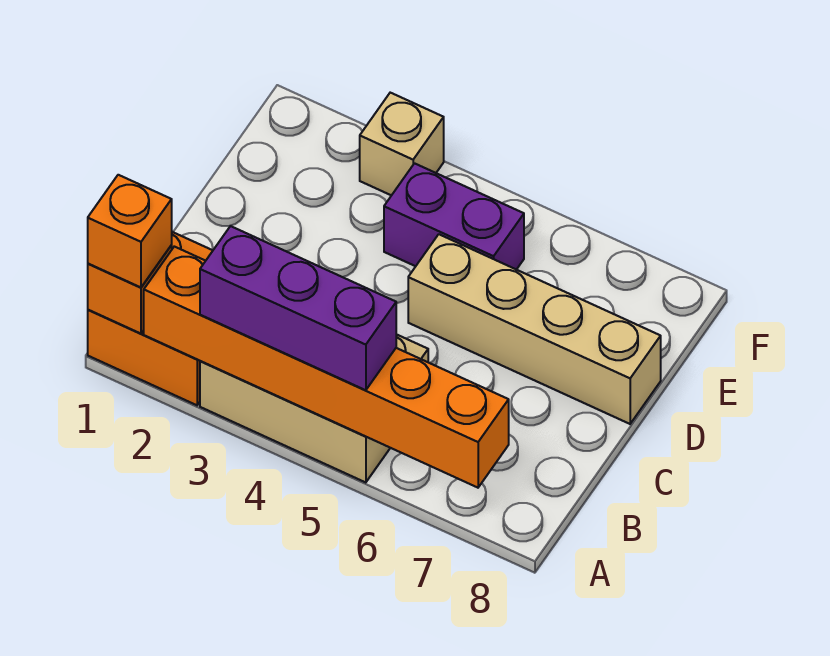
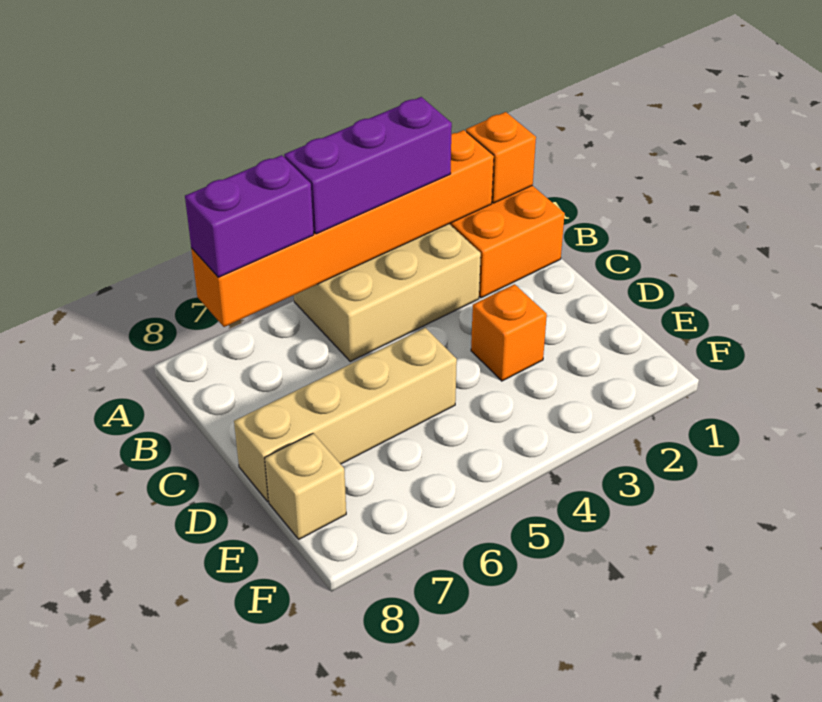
orange brick A1 level 3 -> orange brick D3 level 1
purple brick E4:E5 level 1 -> purple brick A6:A7 level 3
tan brick F3 level 1 -> tan brick E8 level 1

